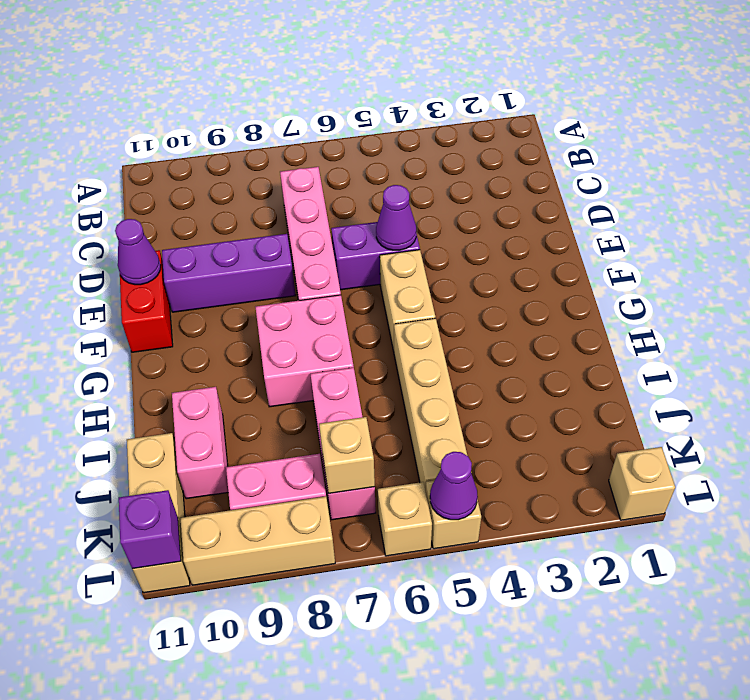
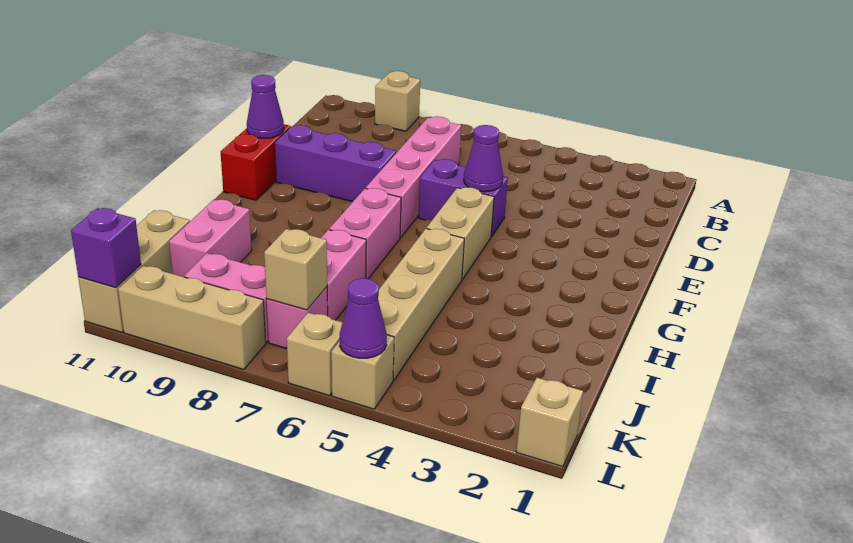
none -> tan brick A9 level 1
pink brick G7:H8 level 1 -> pink brick G7:H7 level 1

